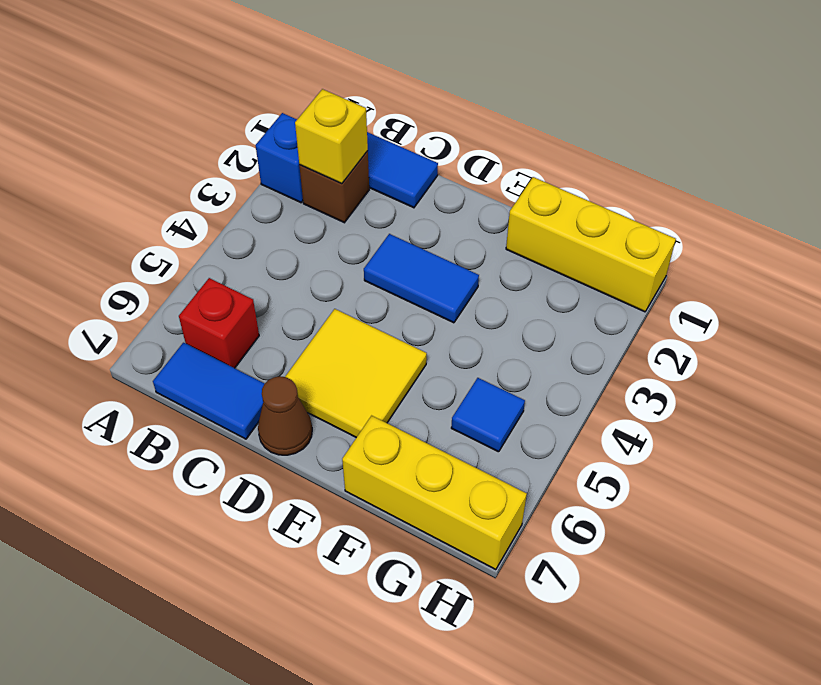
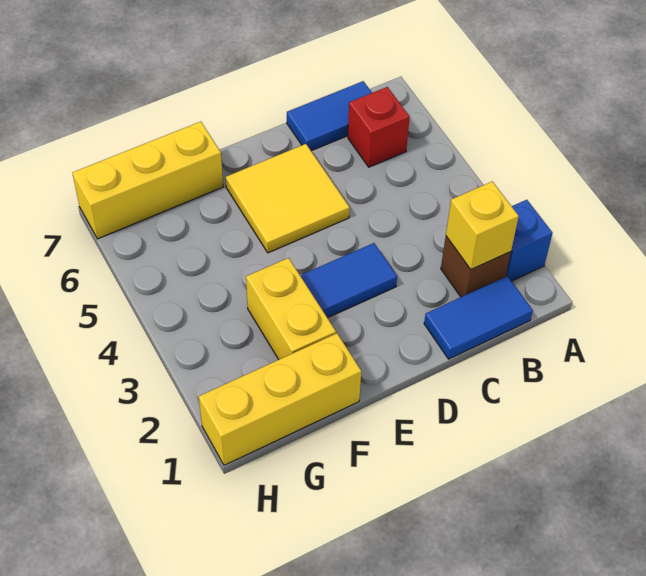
brown cone D7 level 1 -> none
none -> yellow brick F2:F3 level 1
blue tile G5 level 1 -> none

